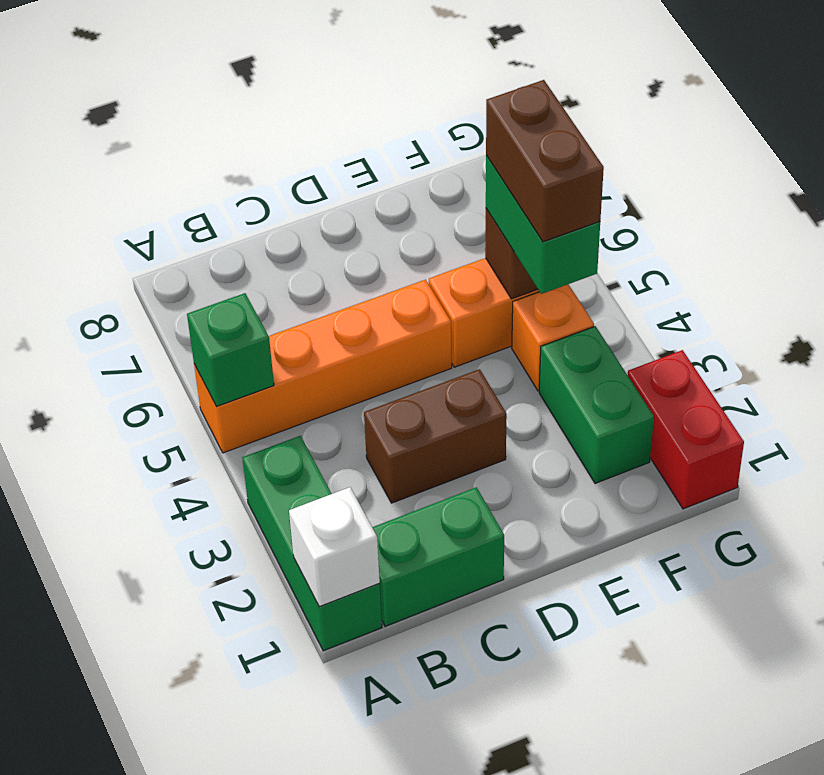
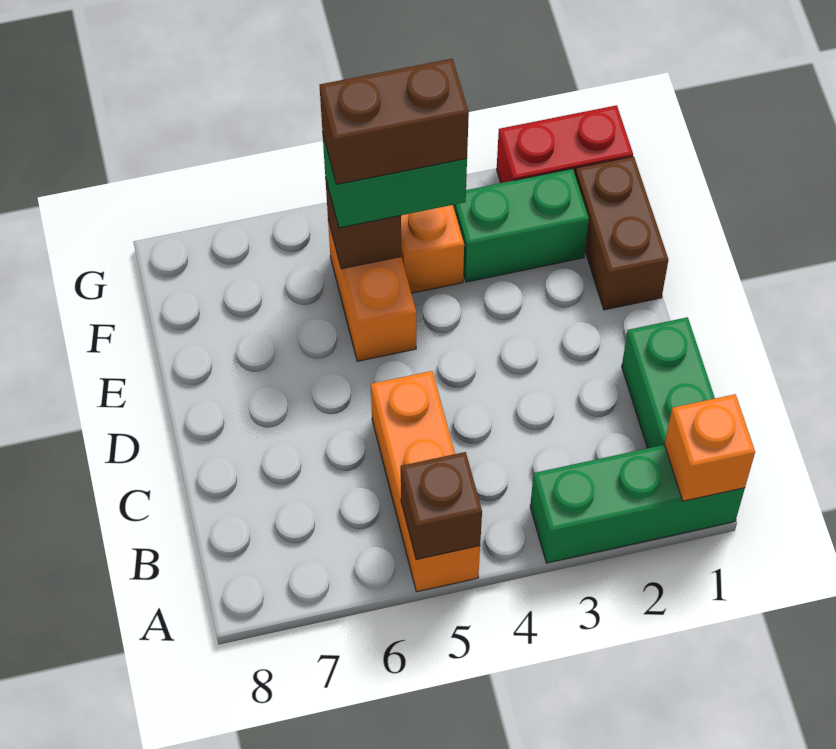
white brick A1 level 2 -> orange brick A1 level 2
orange brick A5:D5 level 1 -> orange brick A5:C5 level 1
green brick A5 level 2 -> brown brick A5 level 2
brown brick C3:D3 level 1 -> brown brick E1:F1 level 1

